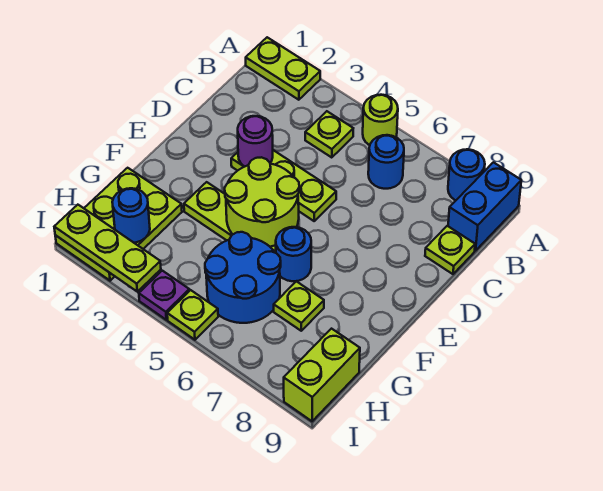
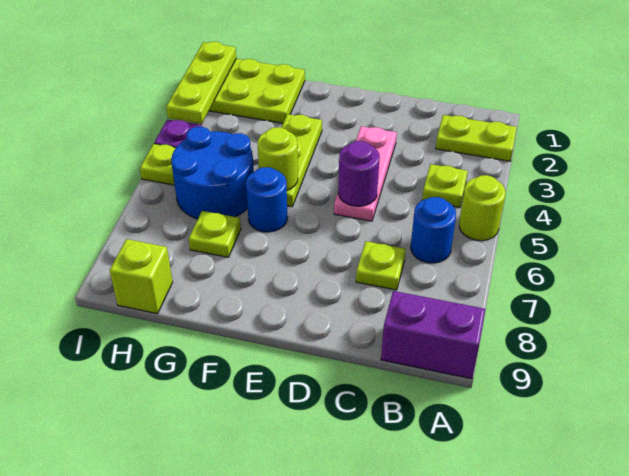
lime plate A1:A2 level 1 -> lime plate A2:B2 level 1
blue round brick A8 level 1 -> none
blue brick A9:B9 level 1 -> purple brick A9:B9 level 1
lime plate C9 level 1 -> lime plate C7 level 1
lime plate D3:D5 level 1 -> pink plate D3:D5 level 1
purple round brick D3 level 2 -> purple round brick D5 level 2
lime round brick E4:F5 level 2 -> lime round brick F5 level 2
blue round brick H2 level 2 -> none
lime brick H9:I9 level 1 -> lime brick H9 level 1

